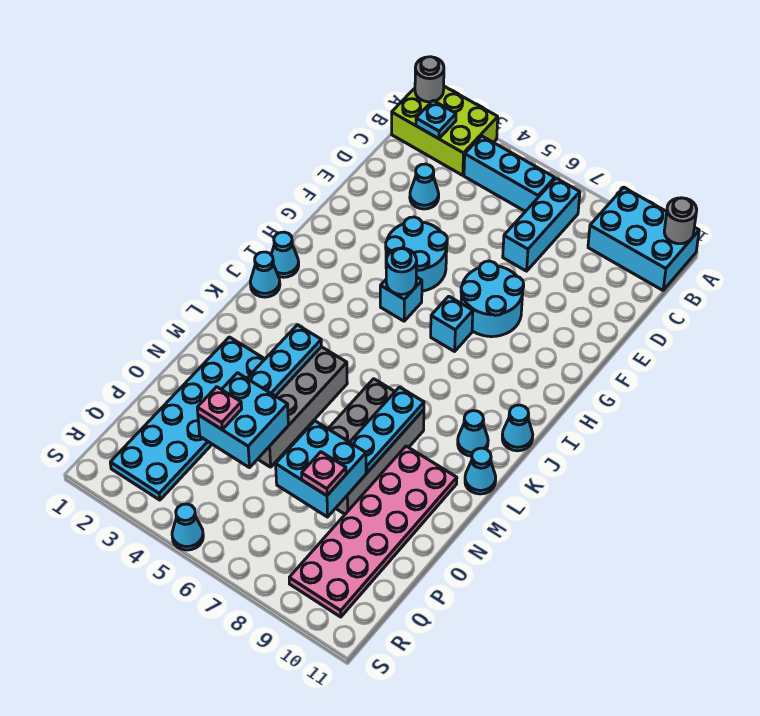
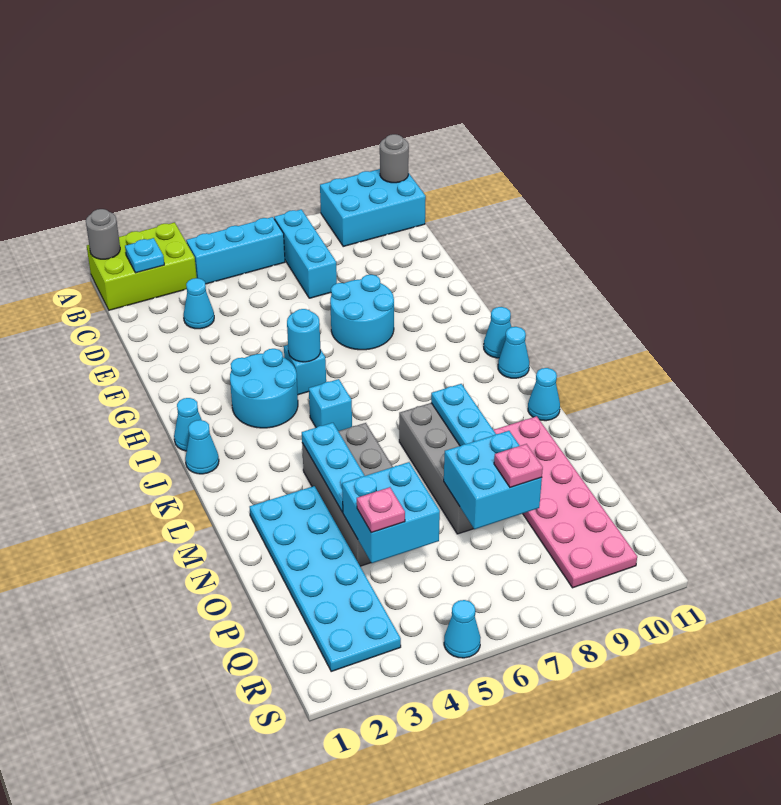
cyan round brick F4:G5 level 1 -> cyan round brick H3:I4 level 1
cyan brick H7 level 1 -> cyan brick J5 level 1
cyan cone K10 level 1 -> cyan cone I11 level 1

